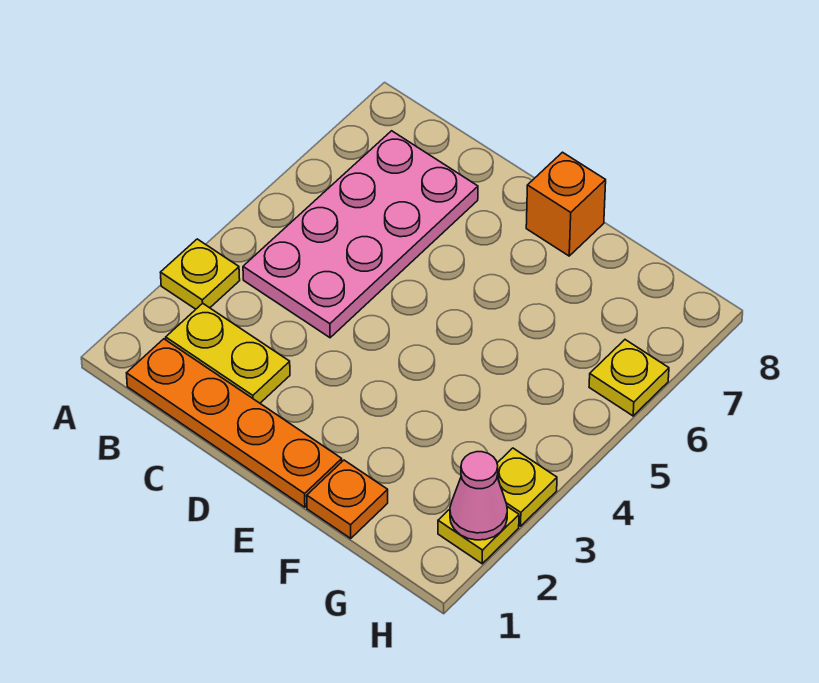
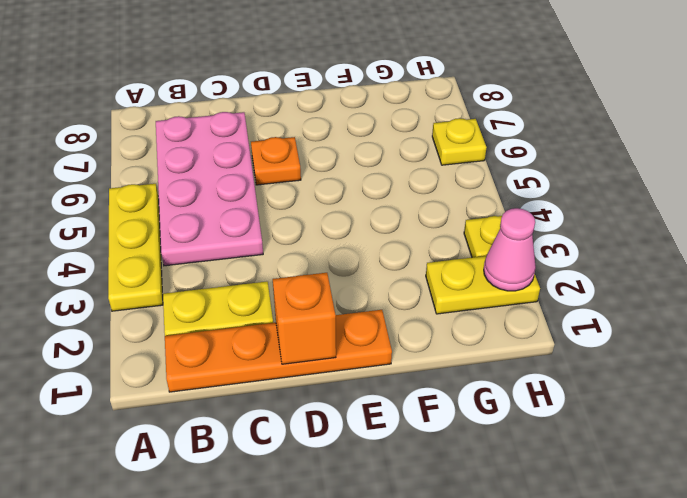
yellow plate A3 level 1 -> yellow plate A3:A5 level 1
orange brick E8 level 1 -> orange brick D1 level 2
orange plate F1 level 1 -> orange plate D6 level 1
yellow plate H2 level 1 -> yellow plate G2:H2 level 1

